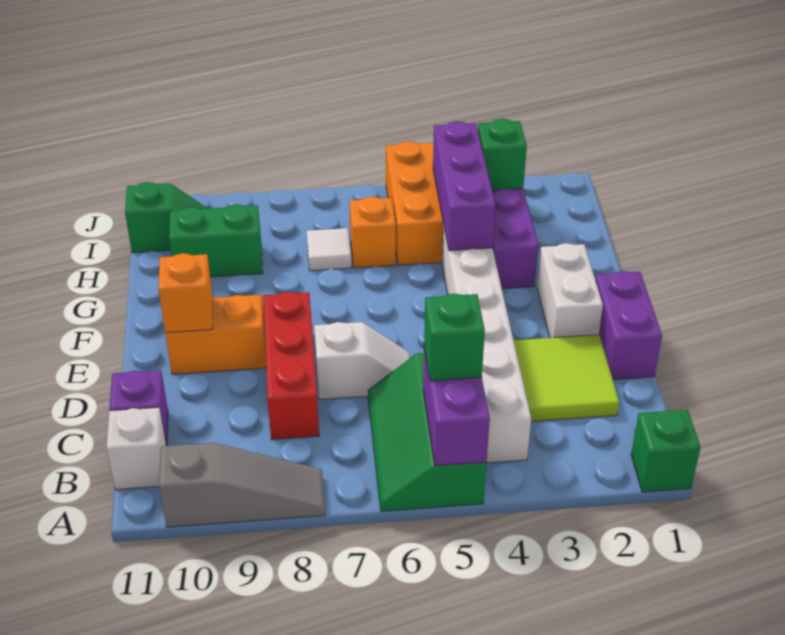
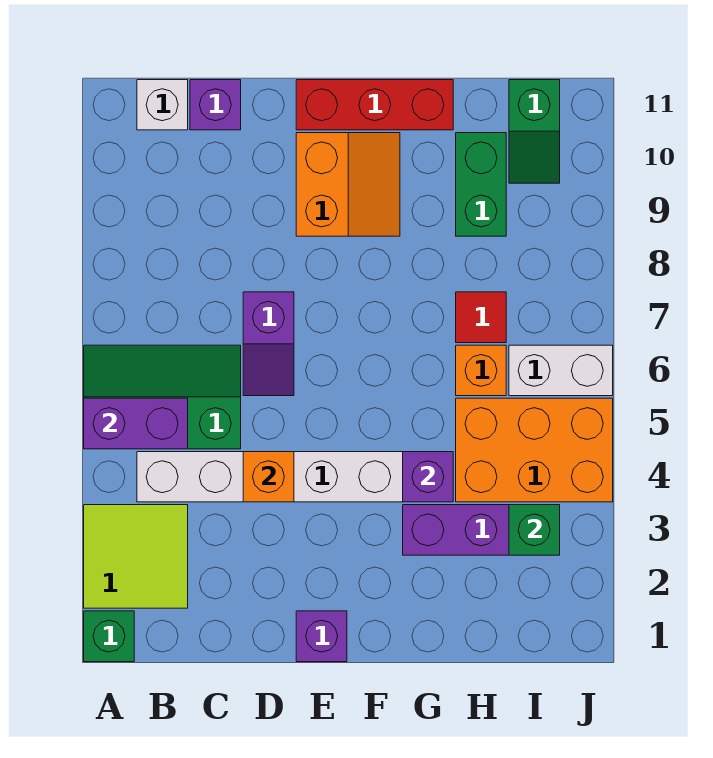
grey slope A8:A10 level 1 top 10 -> none
green brick B5 level 3 -> none
lime tile C2:D3 level 1 -> lime tile A2:B3 level 1
red brick C8:E8 level 1 -> red brick E11:G11 level 1
purple brick D1:E1 level 1 -> purple brick E1 level 1
white slope D6:D7 level 1 top 7 -> purple slope D6:D7 level 1 top 7
white brick E2:F2 level 1 -> white brick I6:J6 level 1
orange brick E10 level 2 -> orange brick D4 level 2
purple brick G4:I4 level 2 -> purple brick G4 level 2
white tile H7 level 1 -> red tile H7 level 1

